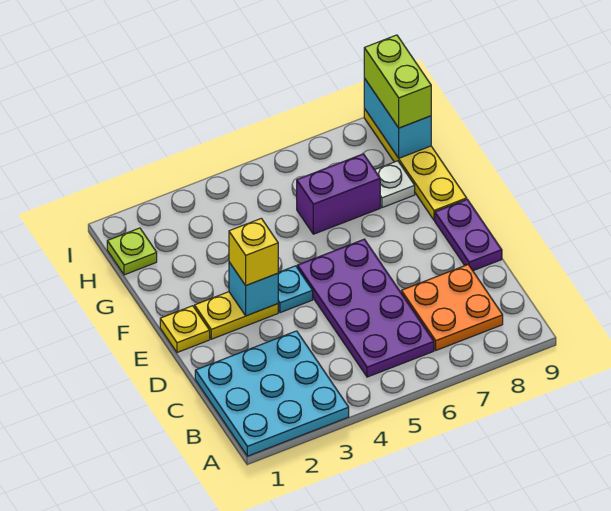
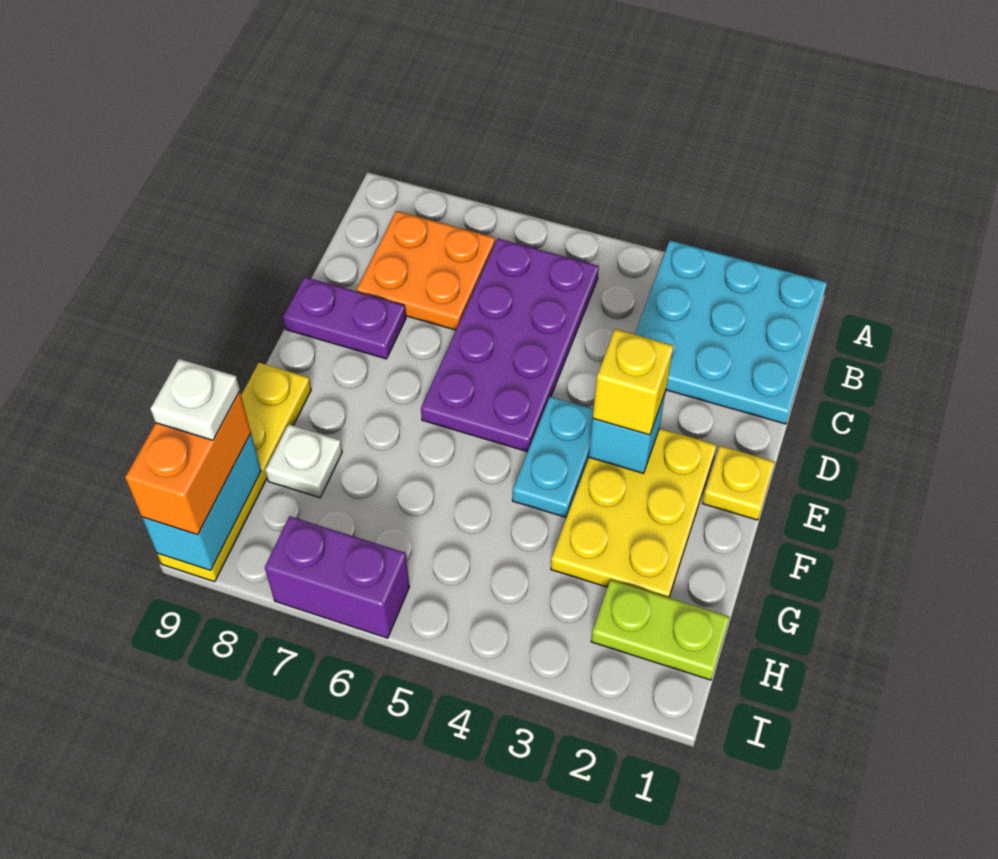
purple plate D9:E9 level 1 -> purple plate D8:D9 level 1
yellow plate E2:E3 level 1 -> yellow plate E2:G3 level 1
cyan plate E4 level 1 -> cyan plate E4:F4 level 1
purple brick G6:G7 level 1 -> purple brick I6:I7 level 1
lime plate H1 level 1 -> lime plate H1:H2 level 1
lime brick H9:I9 level 3 -> orange brick H9:I9 level 3
none -> white plate H9 level 4

